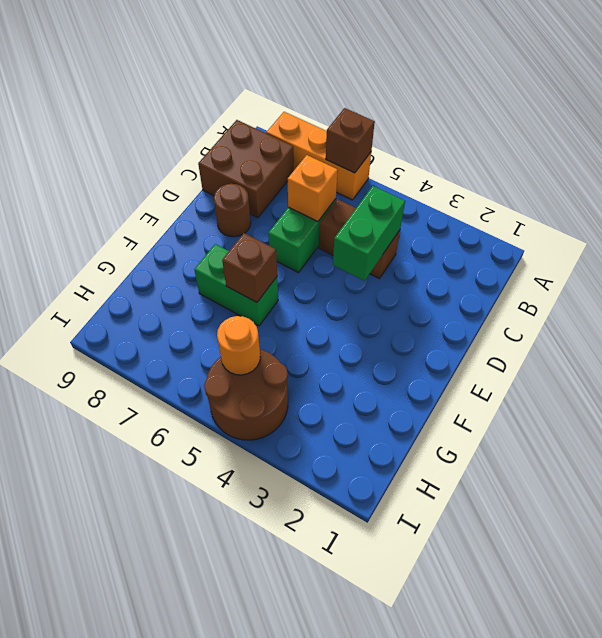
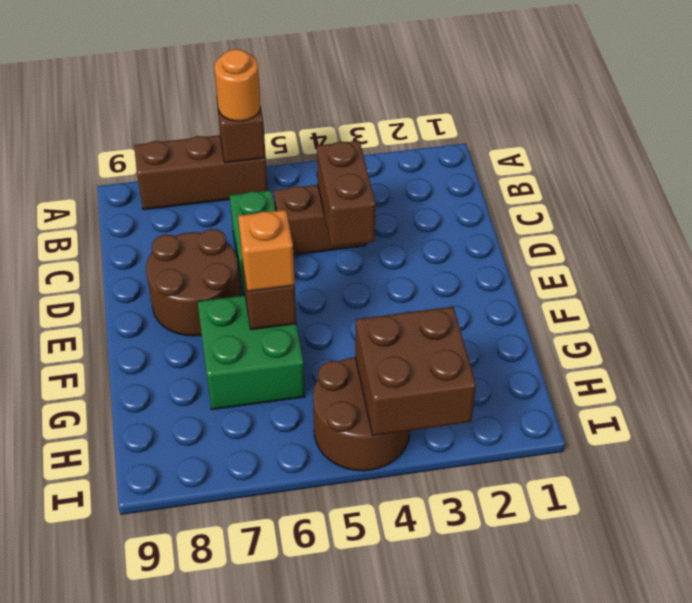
orange brick A6:A8 level 1 -> brown brick A6:A8 level 1
brown brick B8:C9 level 1 -> brown brick H3:I4 level 2
green brick C4:D4 level 2 -> brown brick C4:D4 level 2
orange brick C6 level 2 -> orange brick F6 level 3
brown round brick D8 level 1 -> brown round brick D7:E8 level 1
green brick F6:F7 level 1 -> green brick F6:G7 level 1
orange round brick H5 level 2 -> orange round brick A6 level 3

